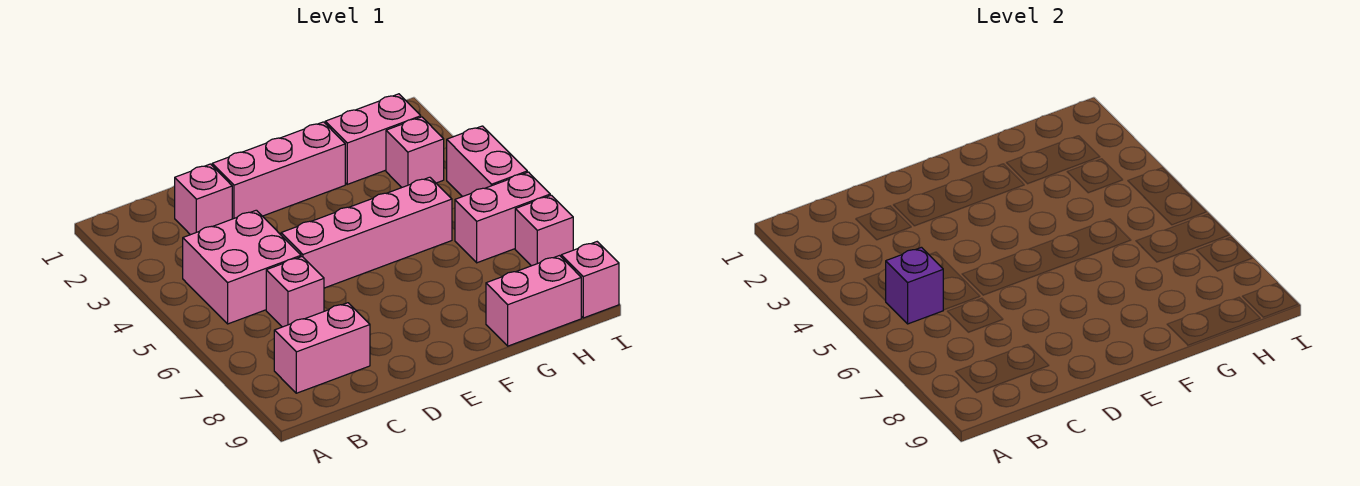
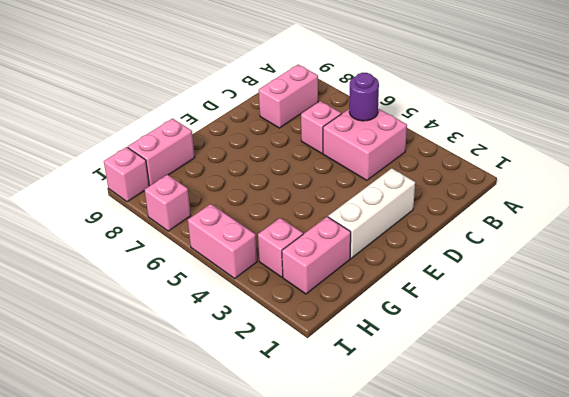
purple brick B5 level 2 -> purple round brick B5 level 2
pink brick C2 level 1 -> none
pink brick D2:F2 level 1 -> white brick D2:F2 level 1
pink brick D5:G5 level 1 -> none
pink brick H6:I6 level 1 -> none

